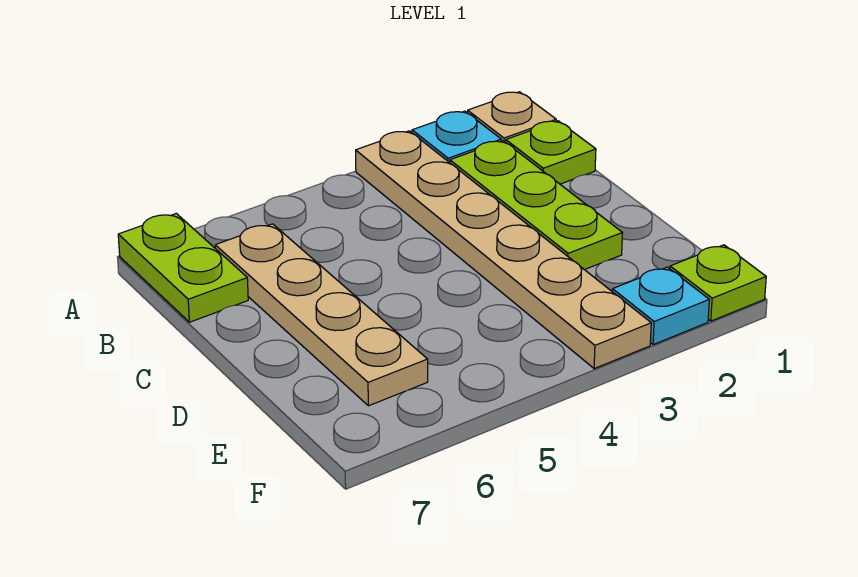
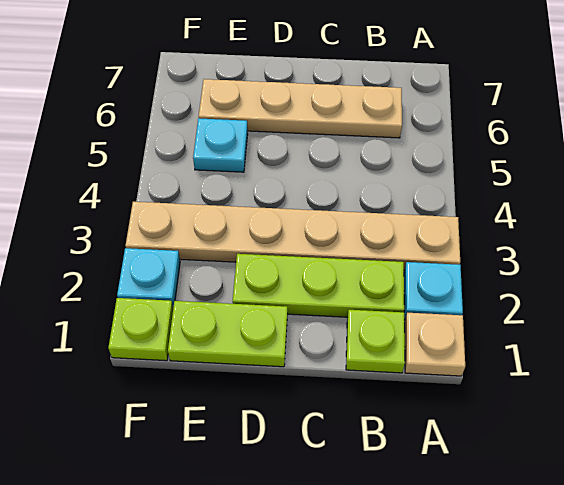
lime plate A7:B7 level 1 -> lime plate D1:E1 level 1
none -> cyan plate E5 level 1

